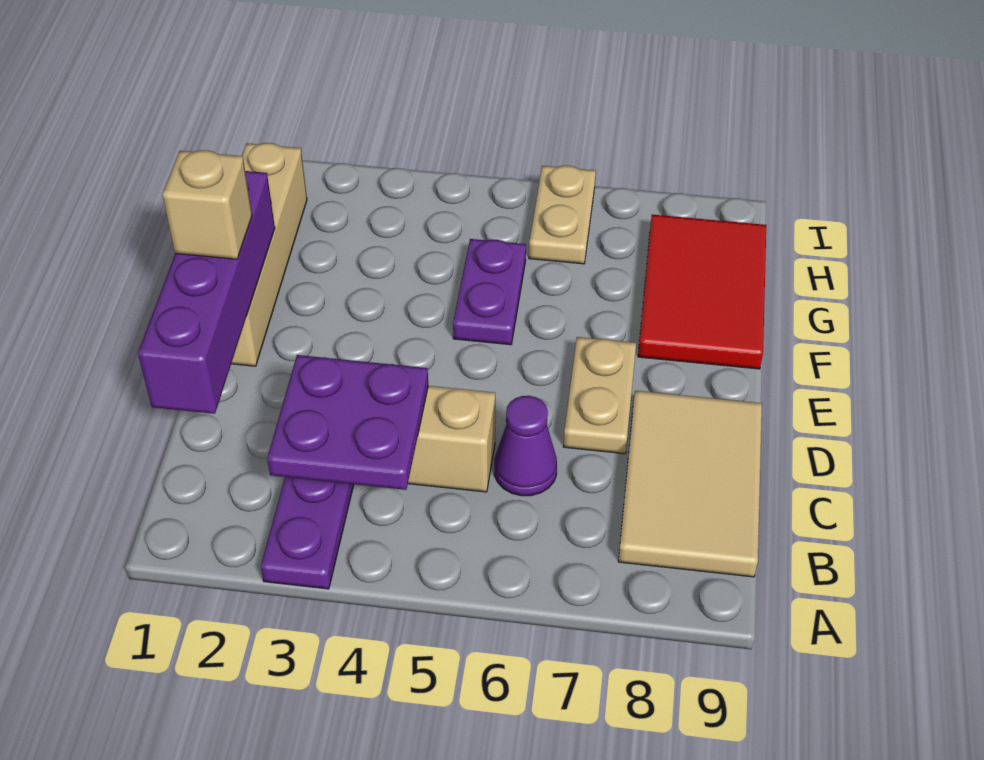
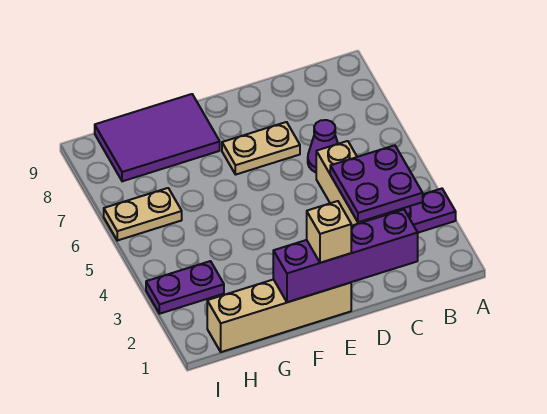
tan tile B8:D9 level 1 -> none
purple plate F5:G5 level 1 -> purple plate H3:I3 level 1
red tile F8:H9 level 1 -> purple tile F8:H9 level 1

